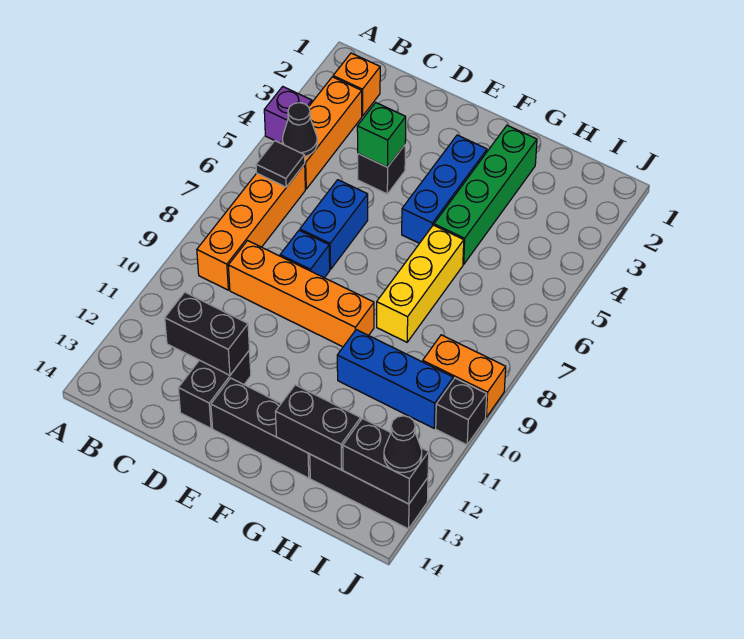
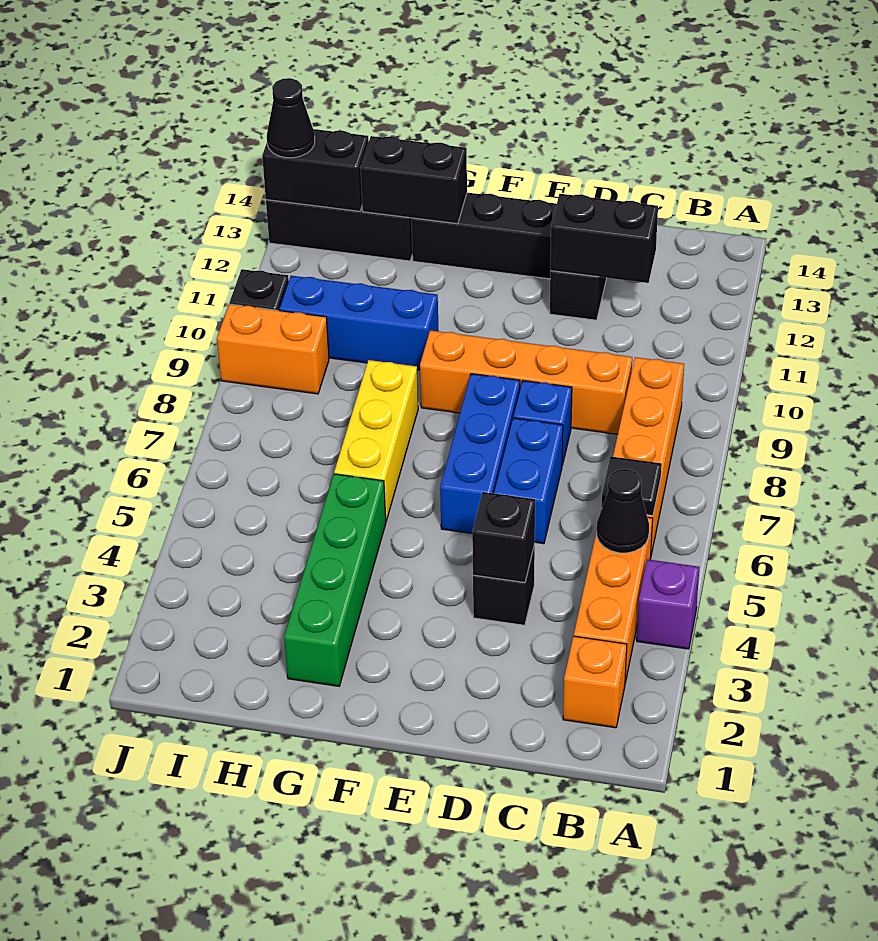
green brick D4 level 2 -> black brick D4 level 2
blue brick F3:F5 level 1 -> blue brick E6:E8 level 1

